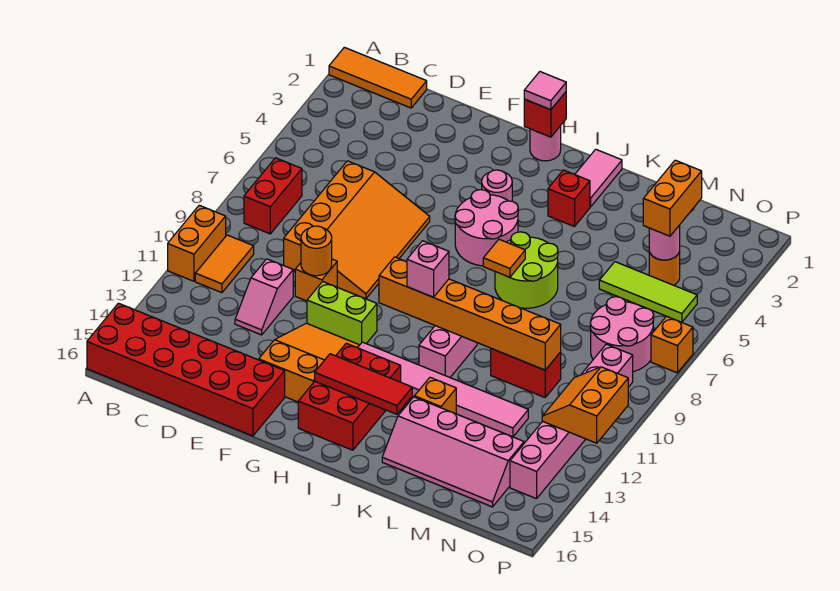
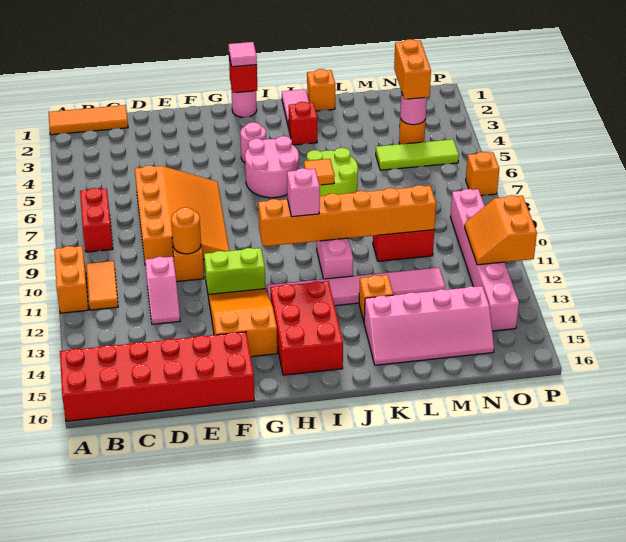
red tile H14:J14 level 2 -> none
none -> orange brick K1 level 1
pink round brick N7:O8 level 1 -> none

